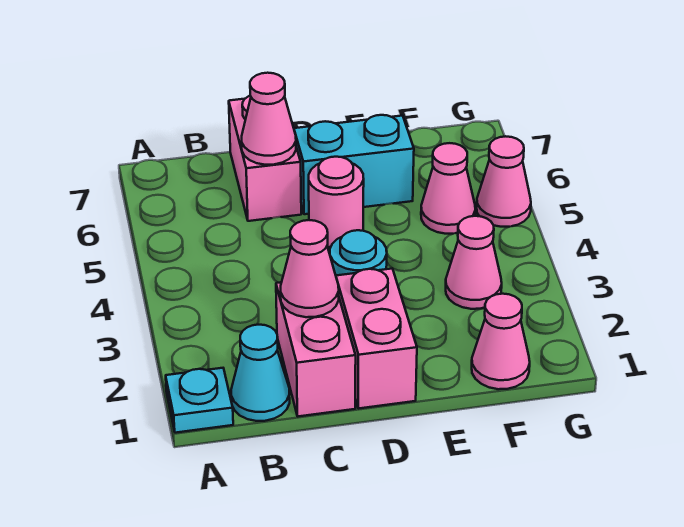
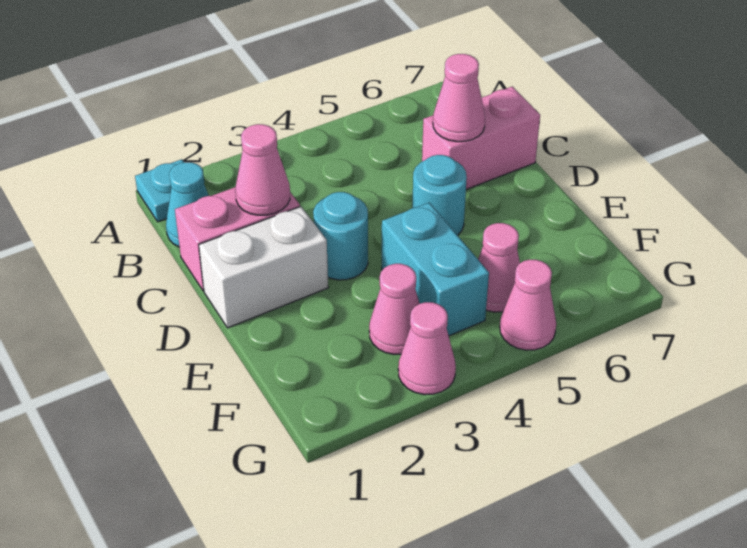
pink brick D1:D2 level 1 -> white brick D1:D2 level 1
pink round brick D5 level 1 -> cyan round brick D5 level 1
cyan brick D6:E6 level 1 -> cyan brick E4:F4 level 1
pink cone F1 level 1 -> pink cone G3 level 1

